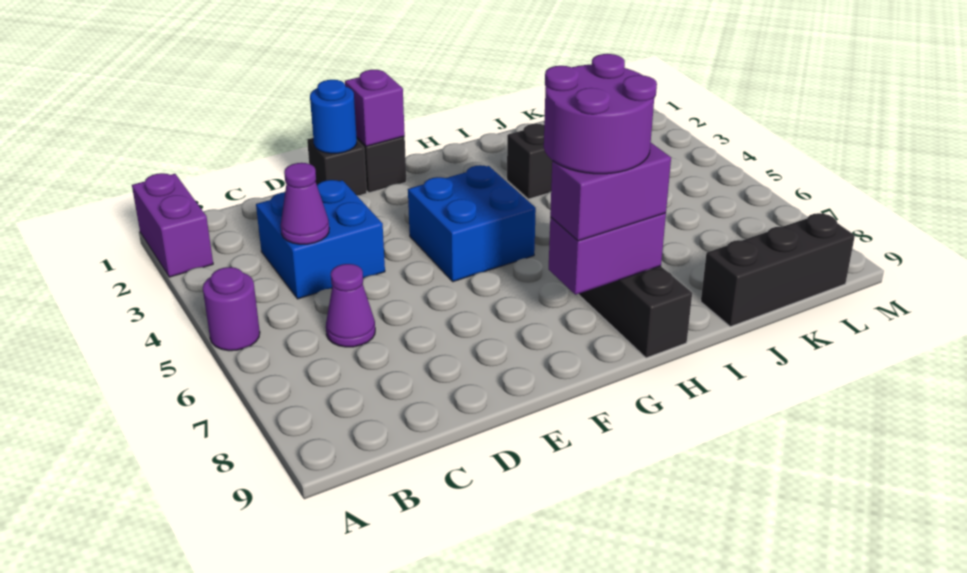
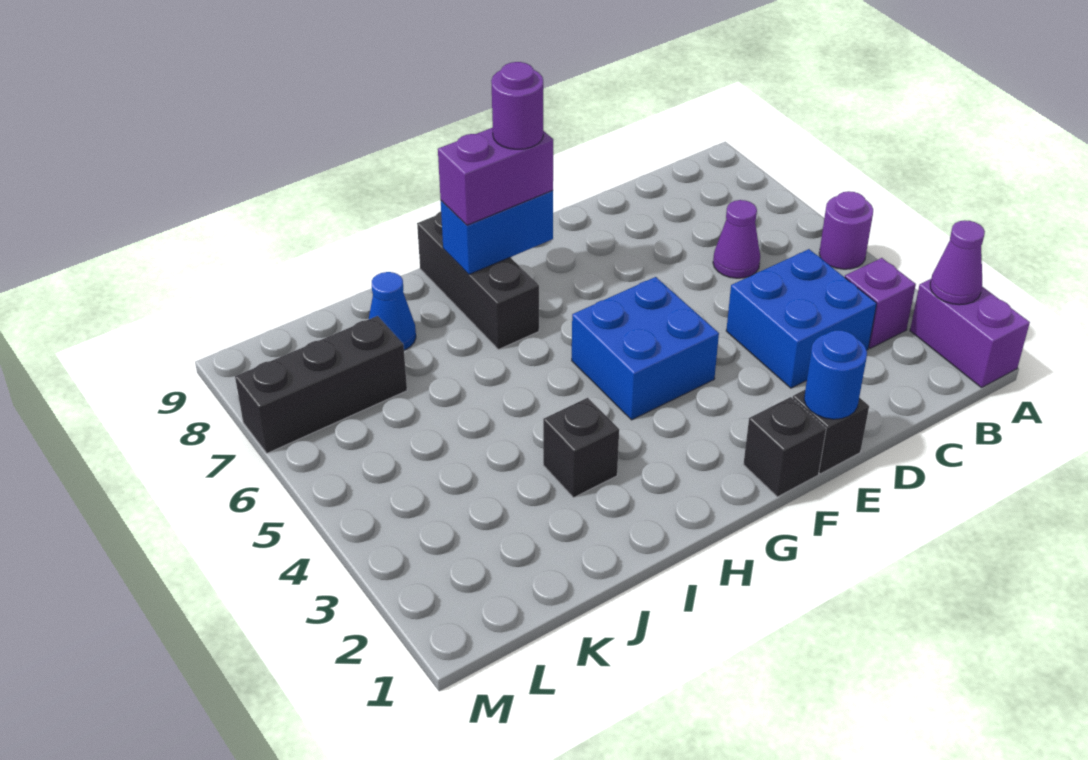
purple cone C4 level 2 -> purple cone A2 level 2
purple brick F1 level 2 -> purple brick B3 level 1
purple round brick G7:H8 level 4 -> purple round brick G8 level 4
purple brick G8:H8 level 2 -> blue brick G8:H8 level 2
none -> blue cone J8 level 1
black brick J9:L9 level 1 -> black brick K7:M7 level 1

